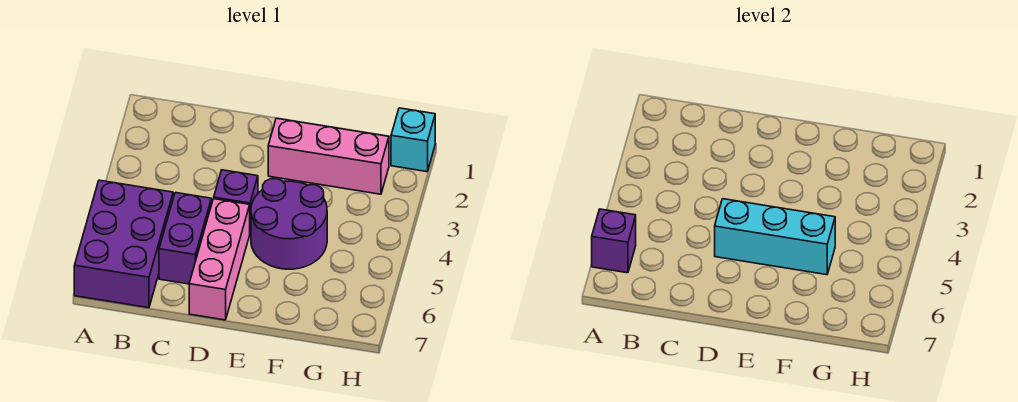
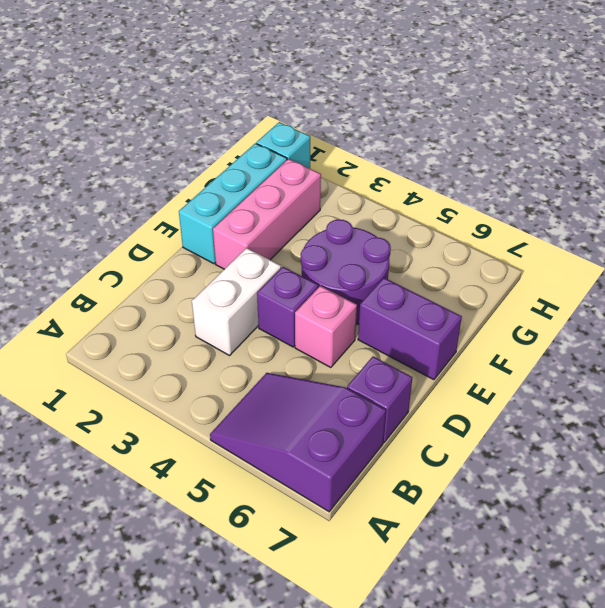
purple brick A5:B7 level 1 -> purple slope A5:B7 level 1 top 7
purple brick A6 level 2 -> purple brick C7 level 1
none -> white brick C3:D3 level 1
purple brick C5:C6 level 1 -> purple brick E6:E7 level 1
pink brick D5:D7 level 1 -> pink brick D5 level 1
cyan brick D5:F5 level 2 -> cyan brick E1:G1 level 1

